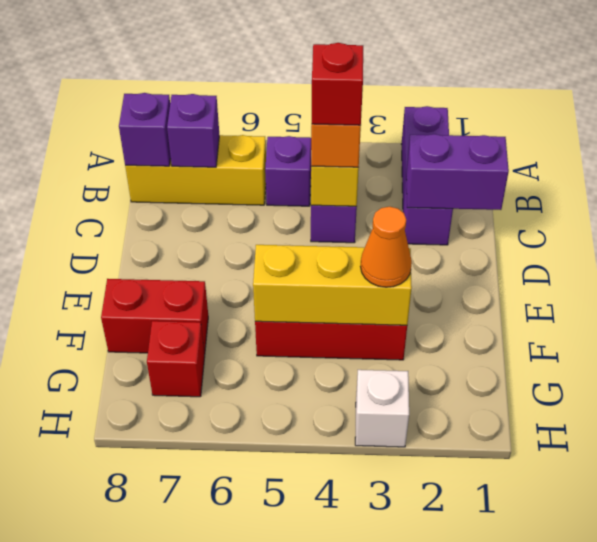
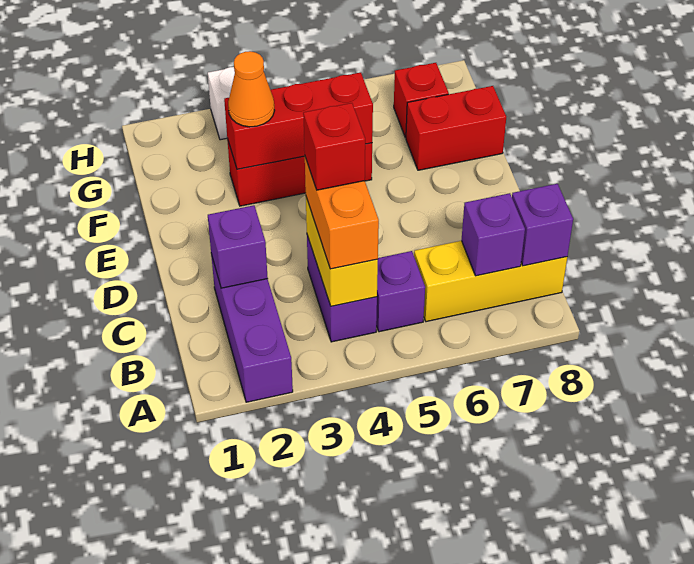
purple brick C1:C2 level 2 -> purple brick C2 level 2
yellow brick F3:F5 level 2 -> red brick F3:F5 level 2

